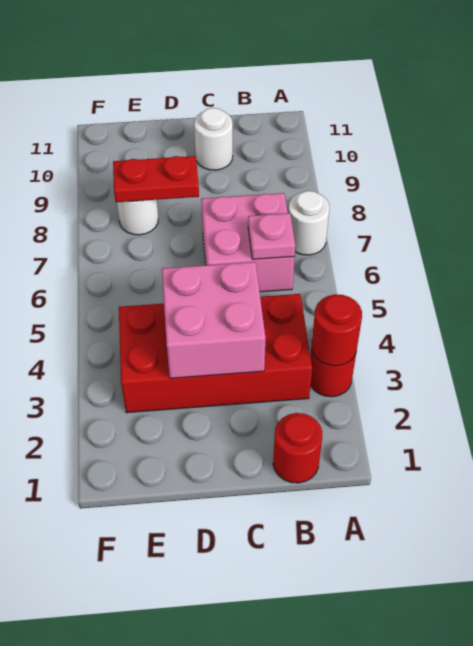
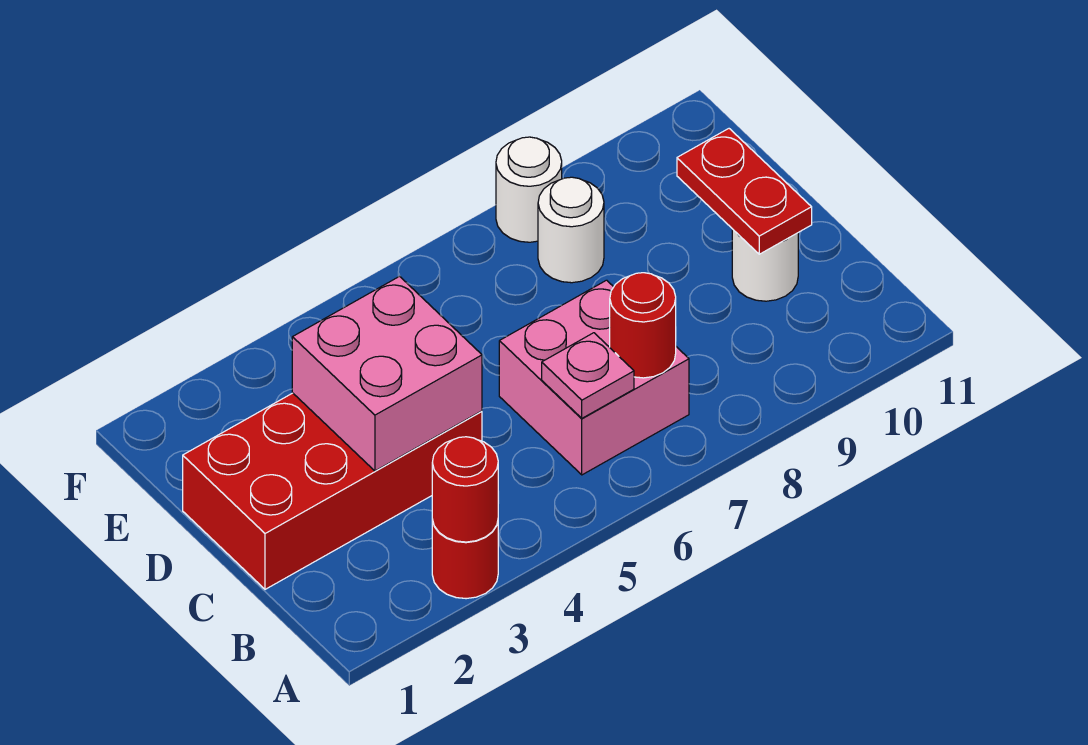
white round brick A7 level 1 -> white round brick F8 level 1
red round brick B1 level 1 -> red round brick B7 level 2
red brick B3:E4 level 1 -> red brick C1:D4 level 1
red plate D8:E8 level 2 -> red plate C10:D10 level 2

